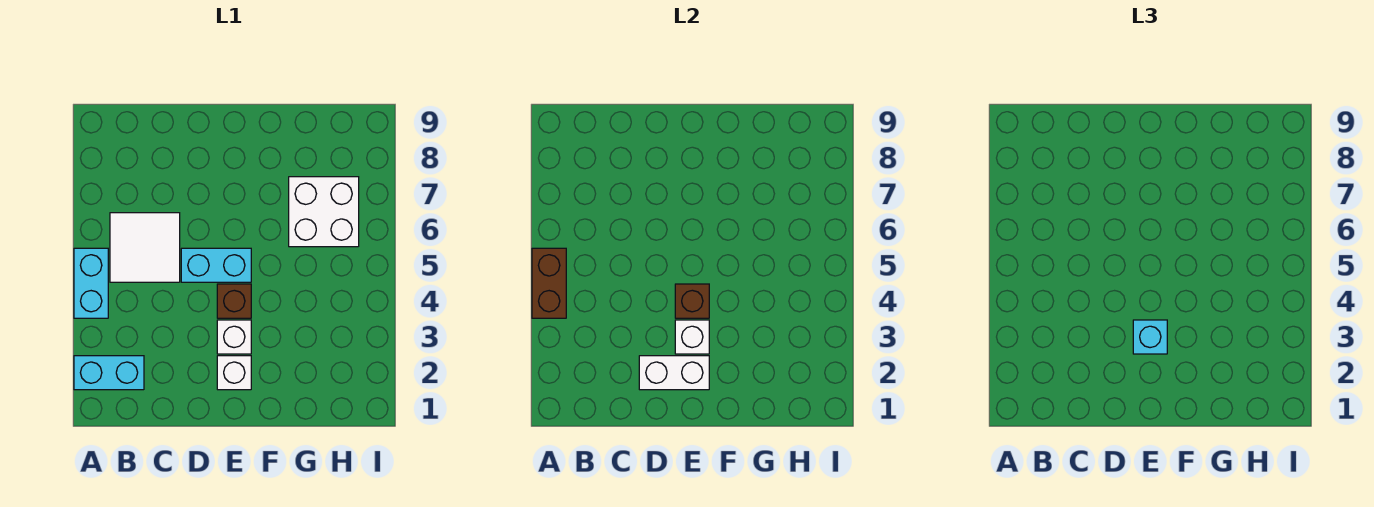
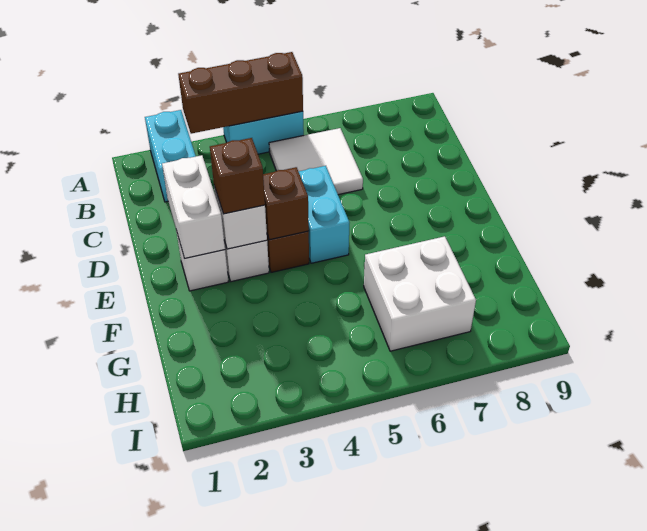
brown brick A4:A5 level 2 -> brown brick A3:A5 level 2
cyan brick E3 level 3 -> brown brick E3 level 3

